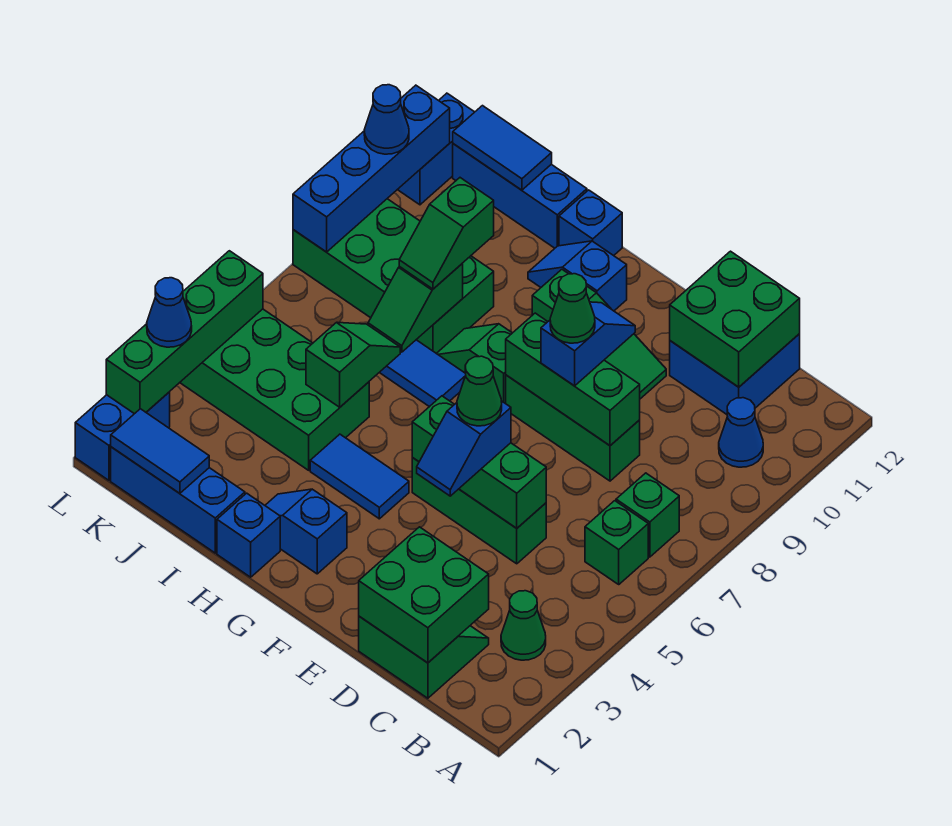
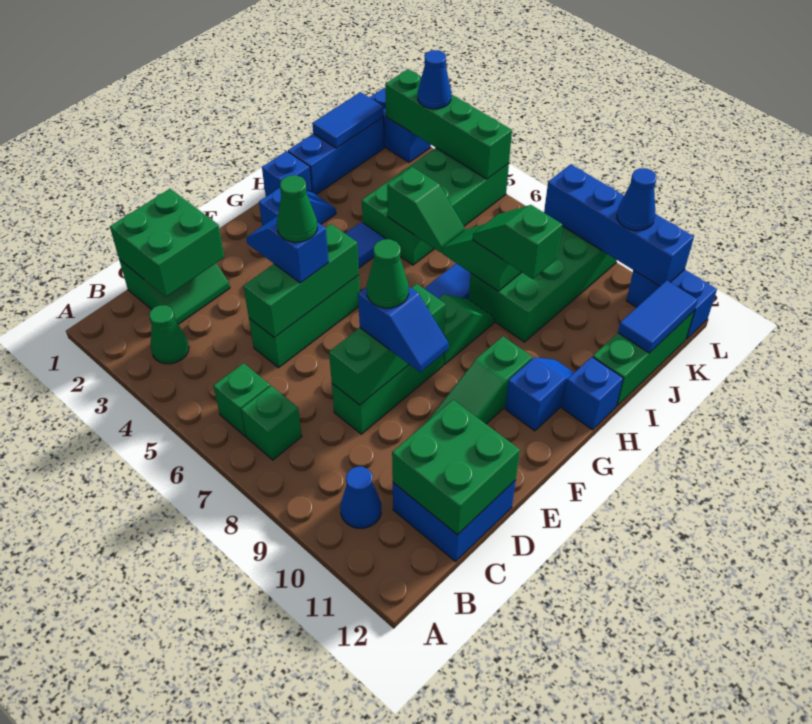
blue brick I12:K12 level 1 -> green brick I12:K12 level 1

